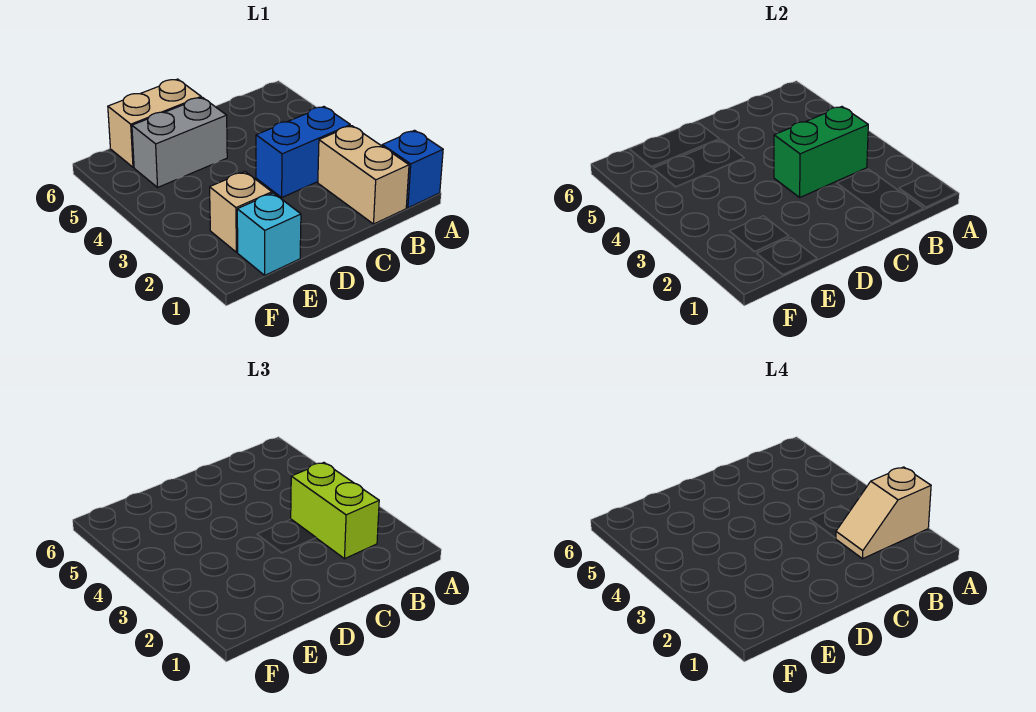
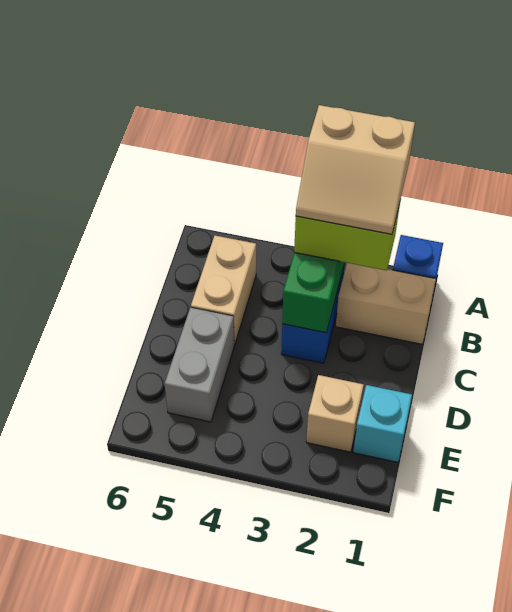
tan slope A2:B2 level 4 top A -> tan slope A2:B3 level 4 top A
tan brick D6:E6 level 1 -> tan brick B5:C5 level 1

